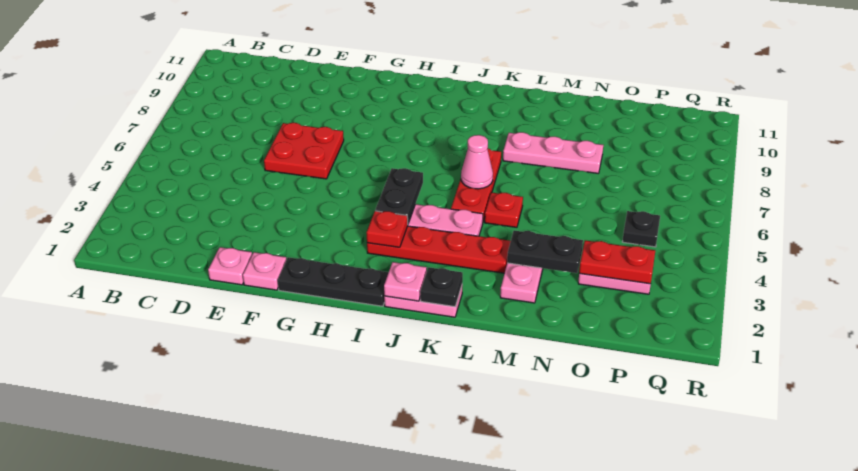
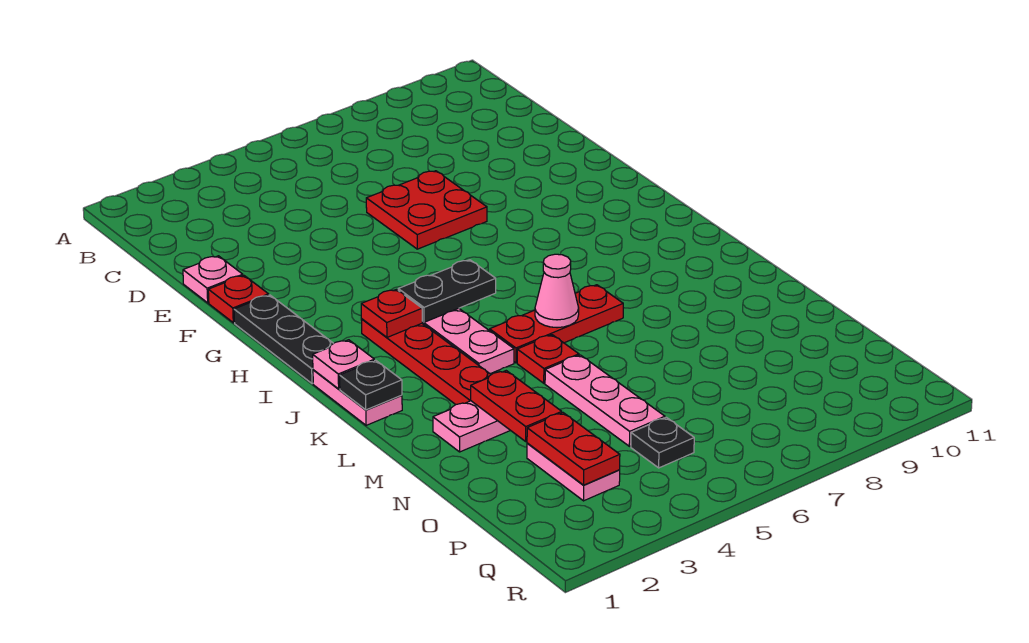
pink plate F1 level 1 -> red plate F1 level 1
pink plate L8:N8 level 1 -> pink plate M5:O5 level 1
black plate M3:N3 level 2 -> red plate M3:N3 level 2

